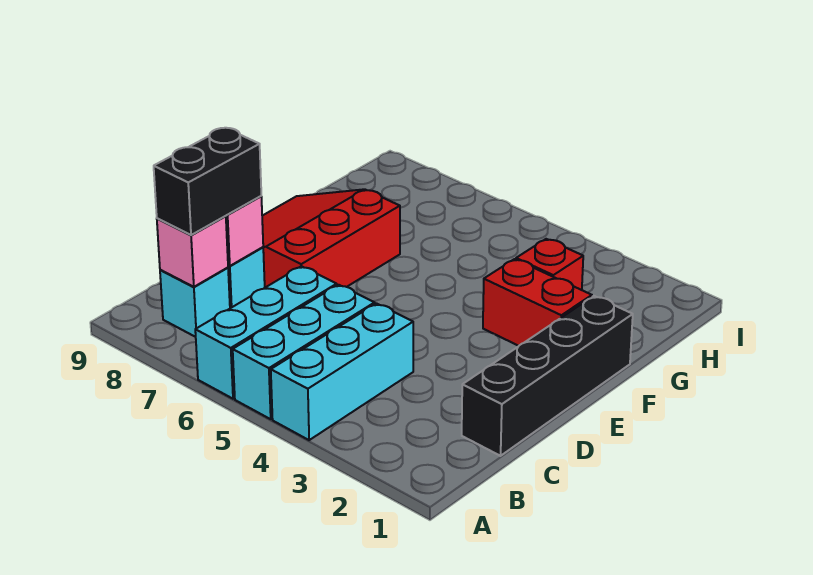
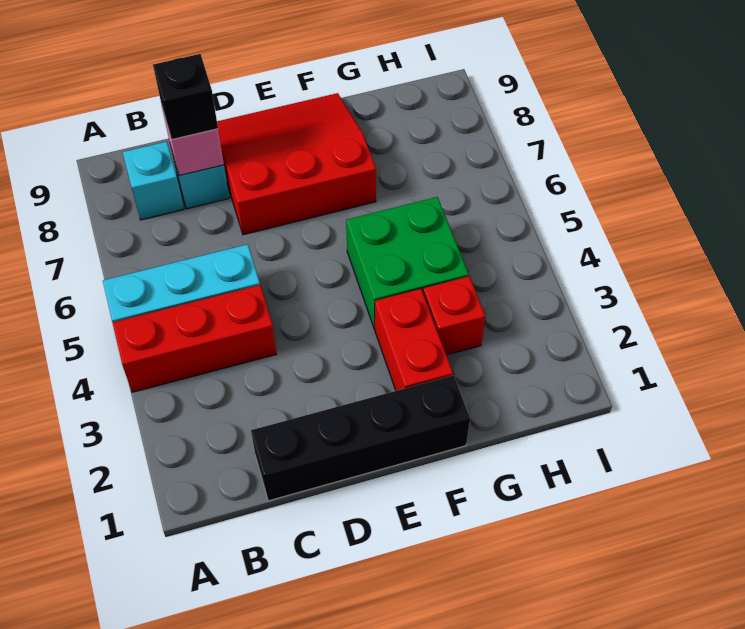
cyan brick A4:C4 level 1 -> red brick A4:C4 level 1
cyan brick A6:C6 level 1 -> none
pink brick B8 level 2 -> none
black brick B8:C8 level 3 -> black brick C8 level 3
none -> green brick F4:G5 level 1

